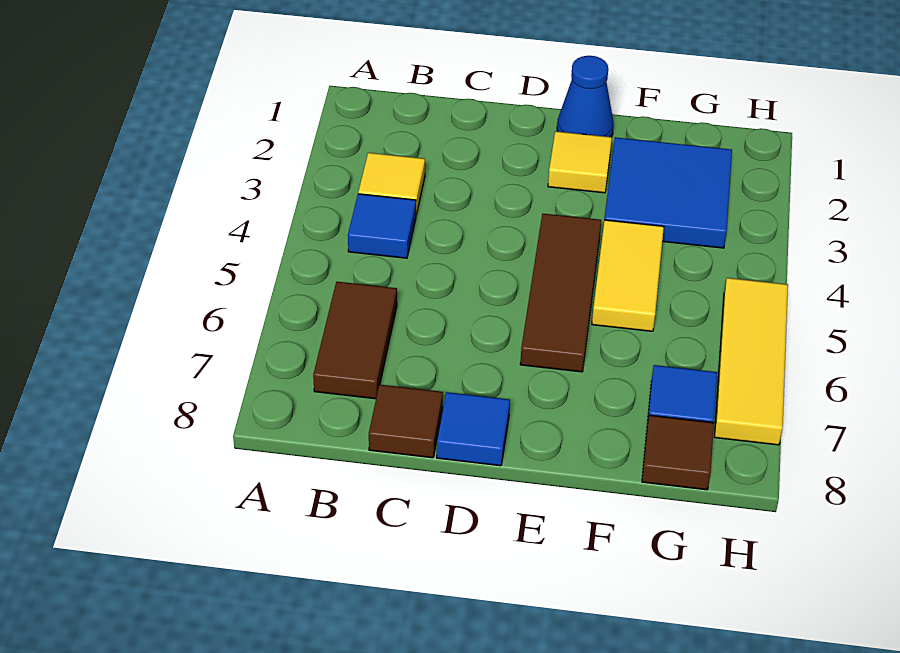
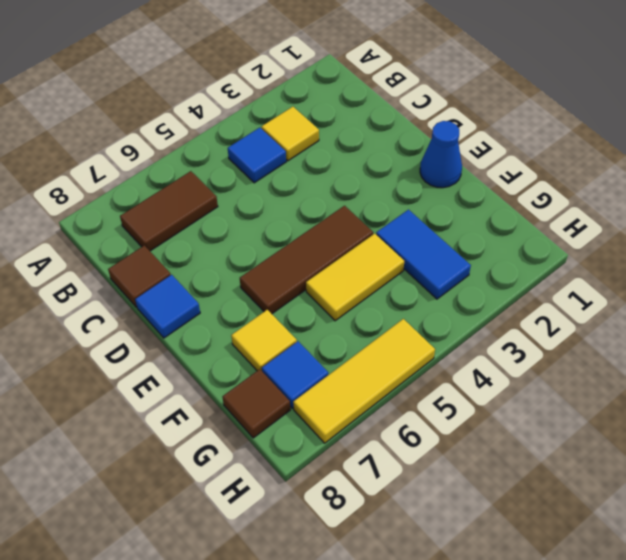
yellow tile E2 level 1 -> yellow tile F7 level 1
blue tile F2:G3 level 1 -> blue tile F3:G3 level 1

